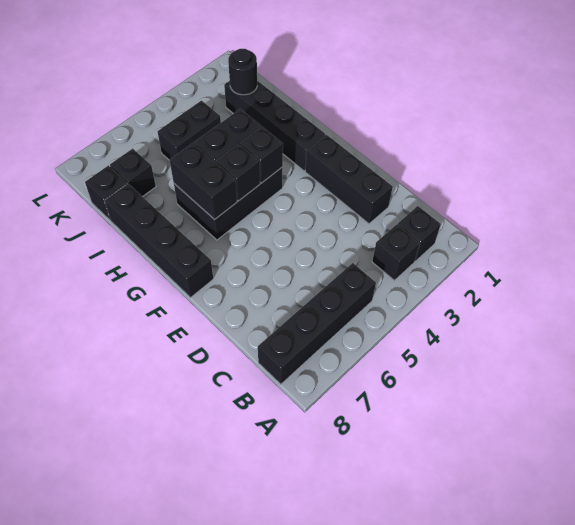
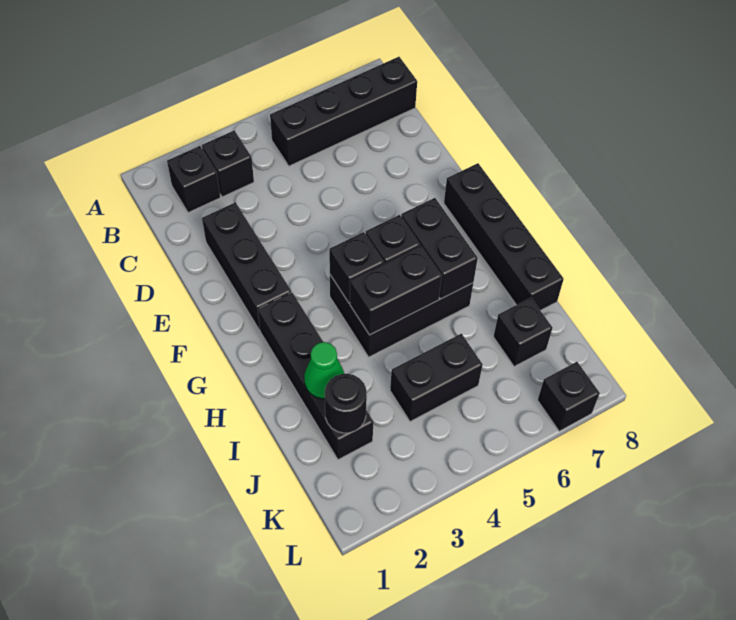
none -> green cone I2 level 2
black brick J8 level 1 -> black brick L7 level 1

